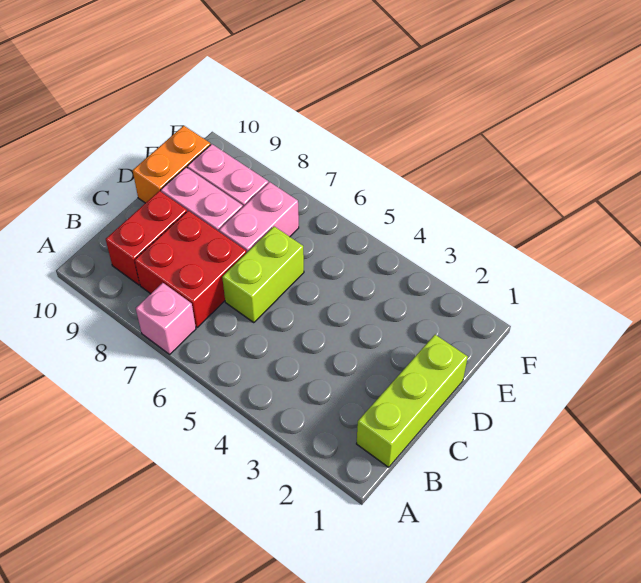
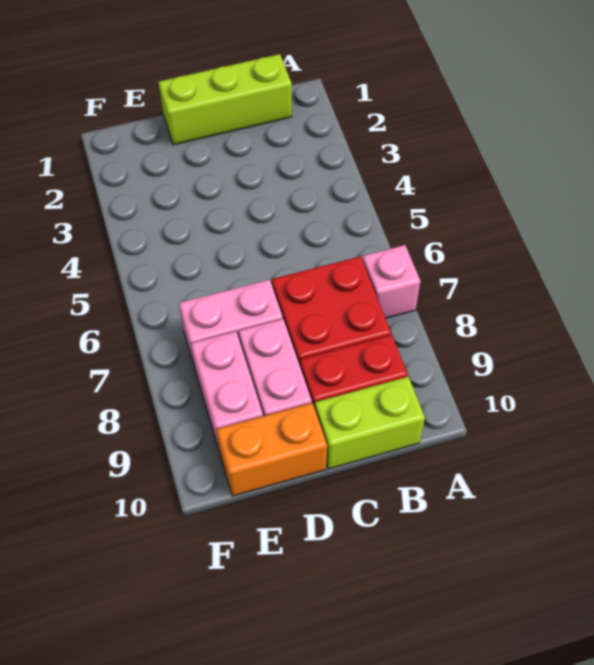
lime brick C6:D6 level 1 -> lime brick B10:C10 level 1

